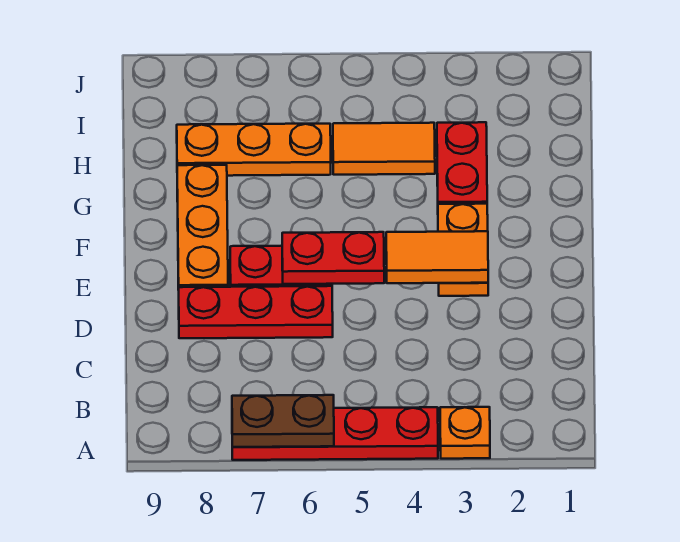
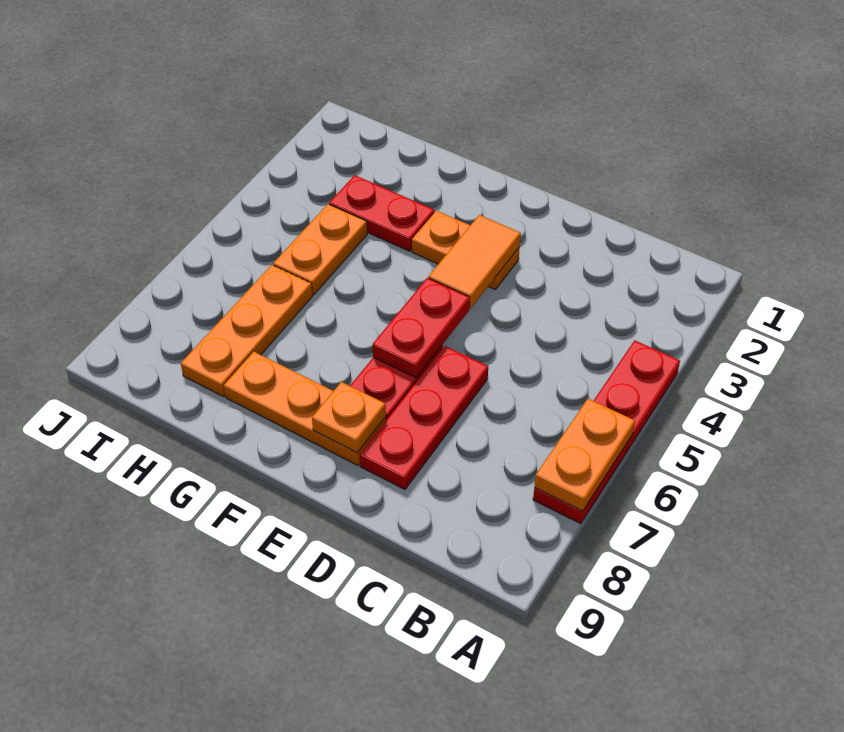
orange plate A3 level 1 -> orange plate E8 level 2
brown plate A6:A7 level 2 -> orange plate A6:A7 level 2
orange tile H4:H5 level 1 -> orange plate H4:H5 level 1

